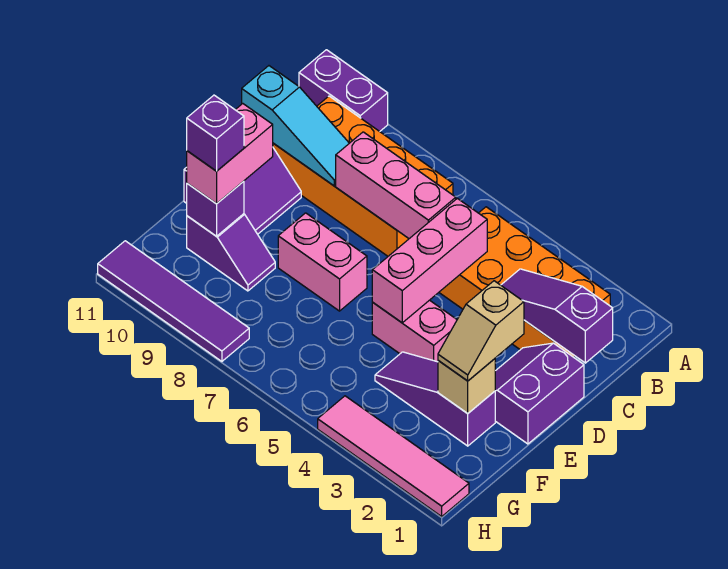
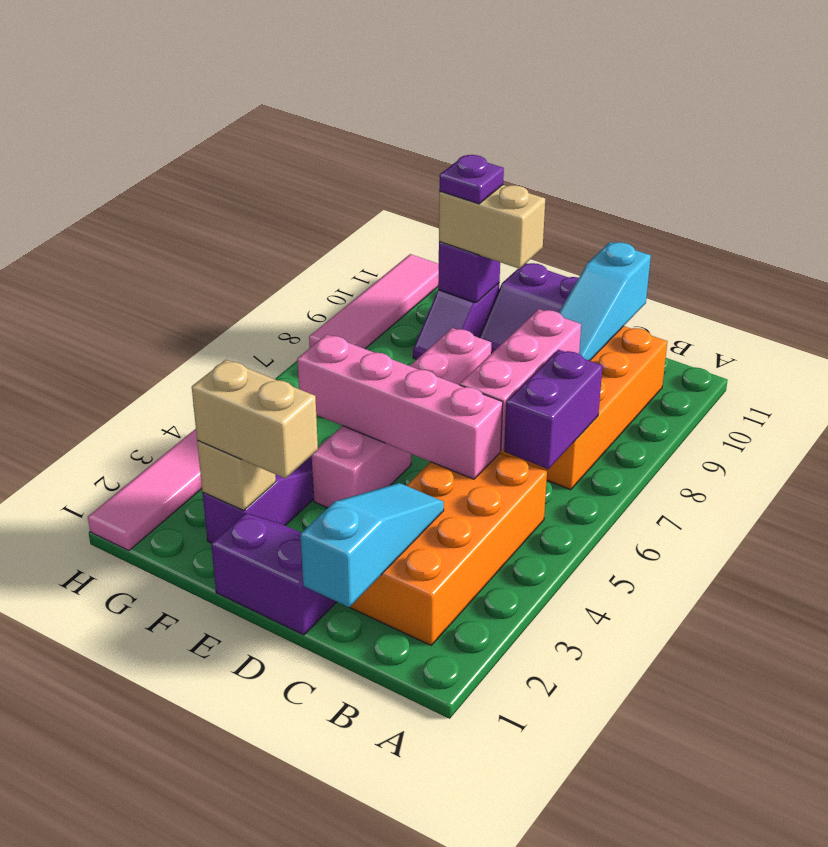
purple brick A10:A11 level 1 -> purple brick B6:B7 level 2
purple slope C1:C3 level 2 top 1 -> cyan slope C1:C3 level 2 top 1
pink brick C5:E5 level 2 -> pink brick C5:F5 level 2
tan slope E2:F2 level 3 top E -> tan brick E2:F2 level 3
pink brick E10:F10 level 3 -> tan brick E10:F10 level 3
purple brick F10 level 4 -> purple plate F10 level 4
purple tile H8:H11 level 1 -> pink tile H8:H11 level 1

